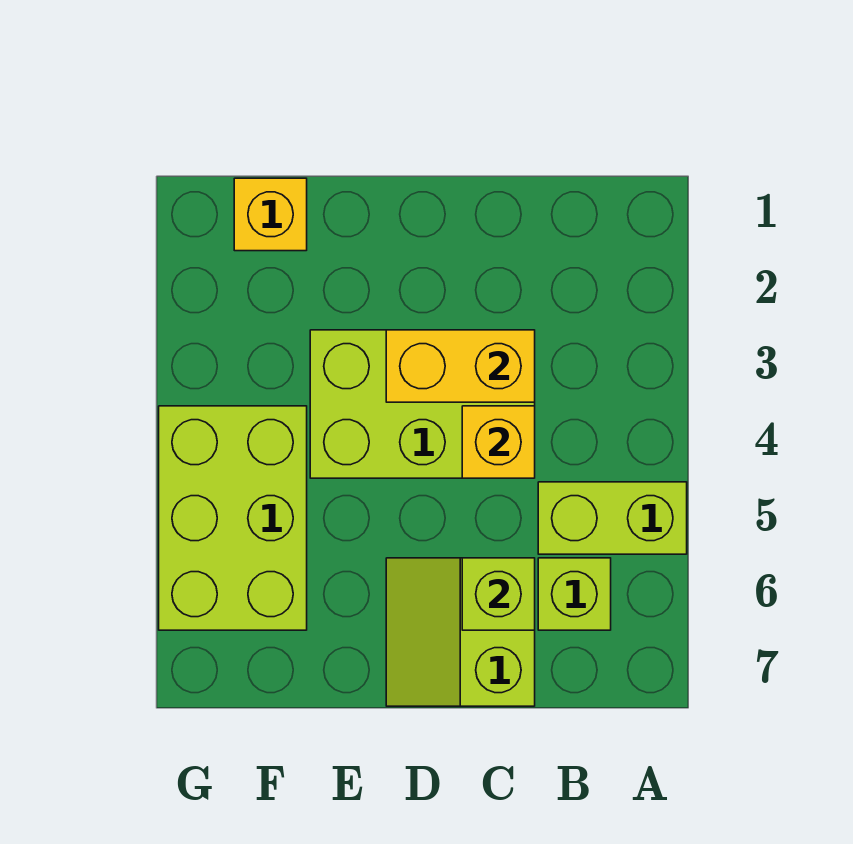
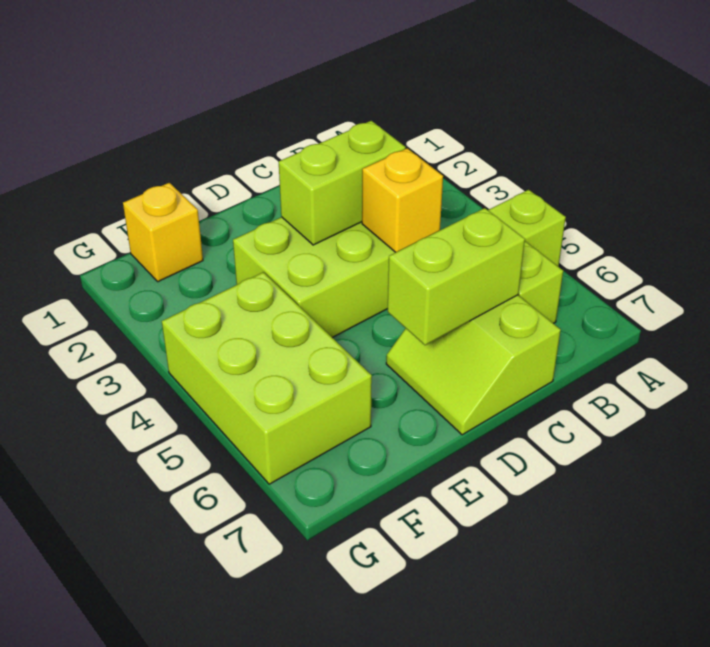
yellow brick C3:D3 level 2 -> lime brick C3:D3 level 2
lime brick C6 level 2 -> lime brick C6:D6 level 2

